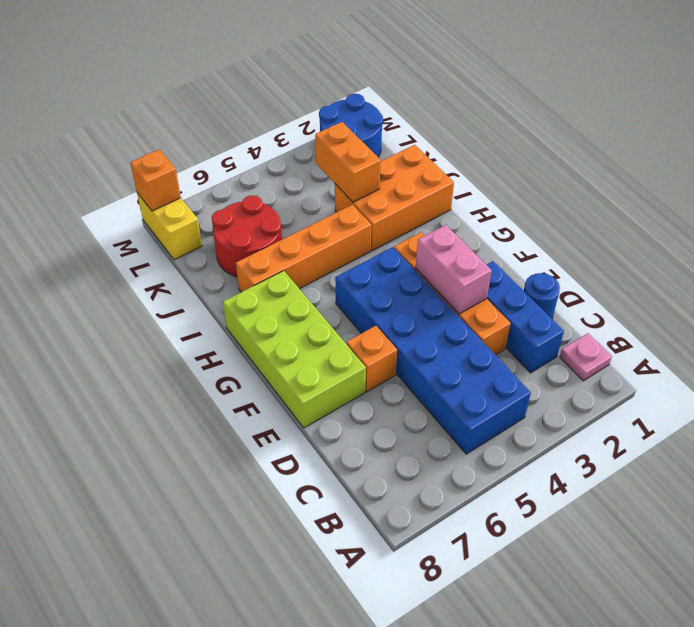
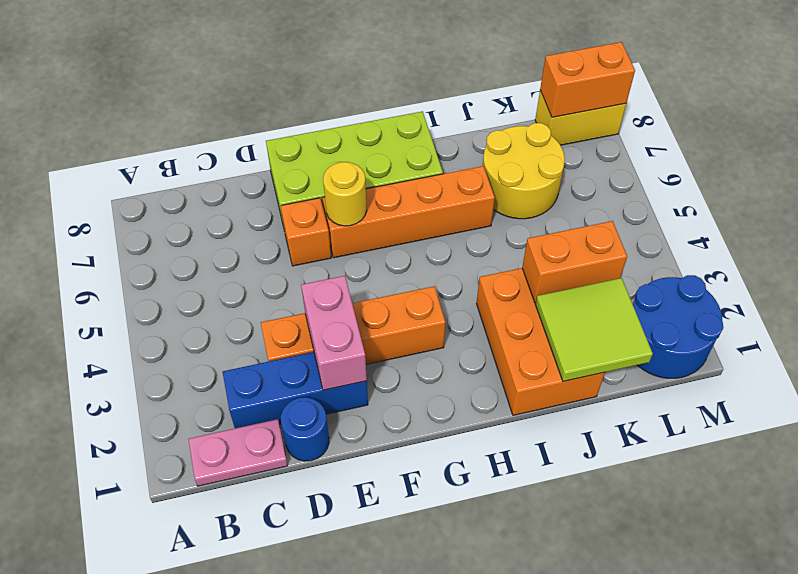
pink plate B1 level 1 -> pink plate B1:C1 level 1
blue brick B4:G5 level 1 -> none
pink brick E3:F3 level 2 -> pink brick E2:E3 level 2
none -> yellow round brick F6 level 2
orange brick I4:I7 level 1 -> orange brick F6:I6 level 1
none -> lime tile J1:K2 level 2
red round brick J6:K7 level 1 -> yellow round brick J6:K7 level 1
orange brick M8 level 2 -> orange brick L8:M8 level 2

